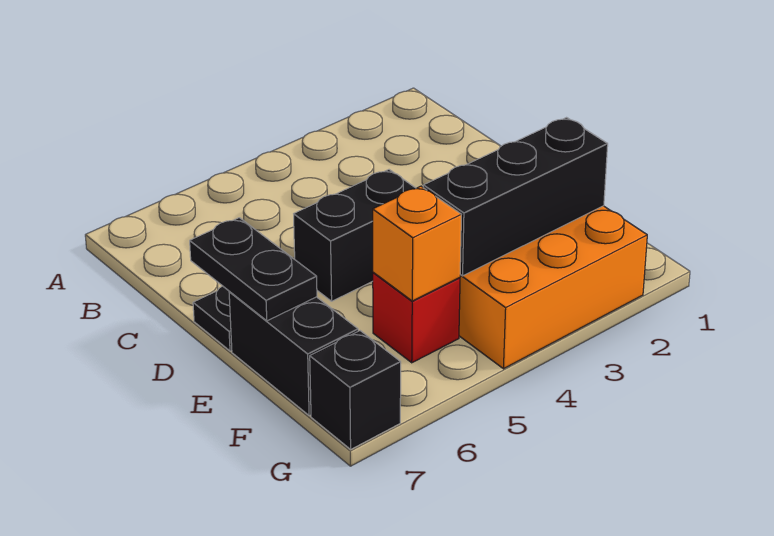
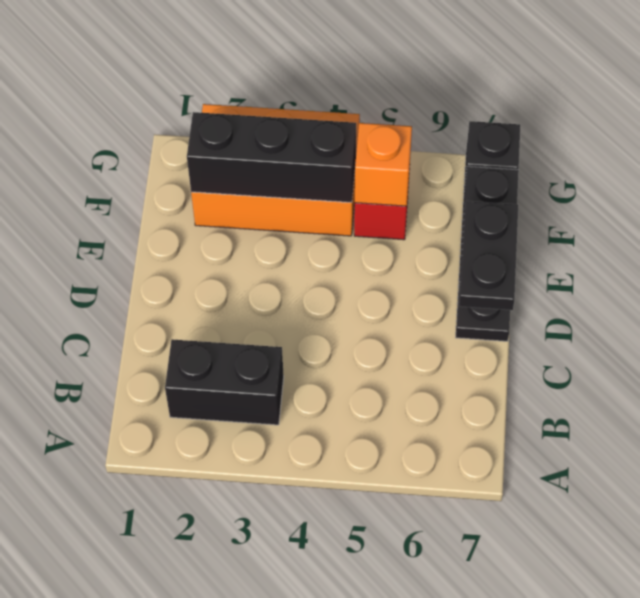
black brick D4:D5 level 1 -> black brick B2:B3 level 1

